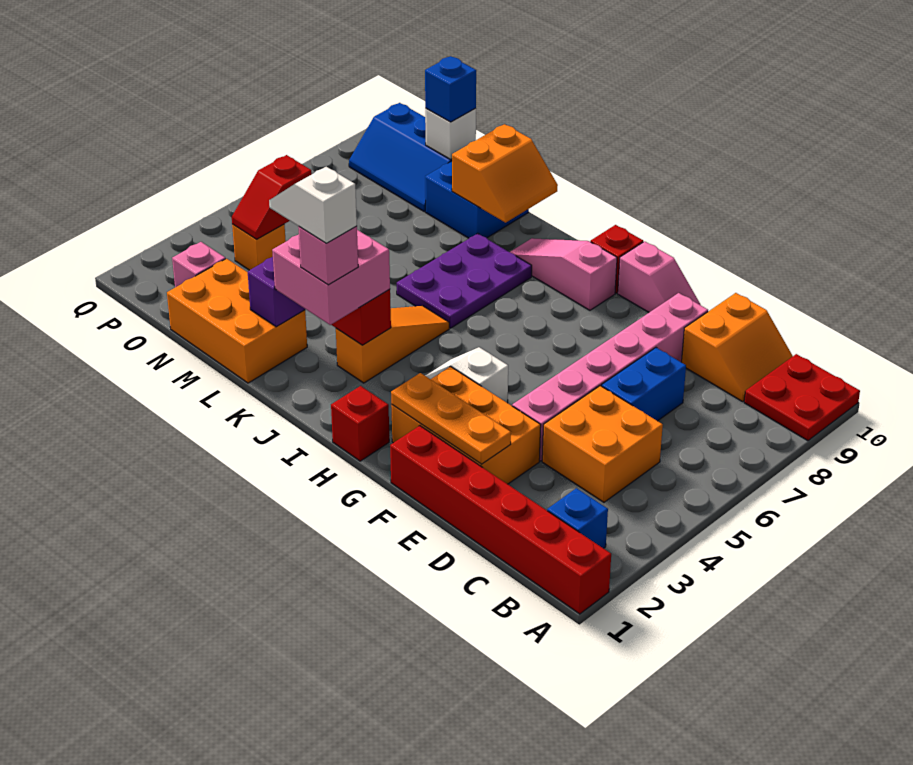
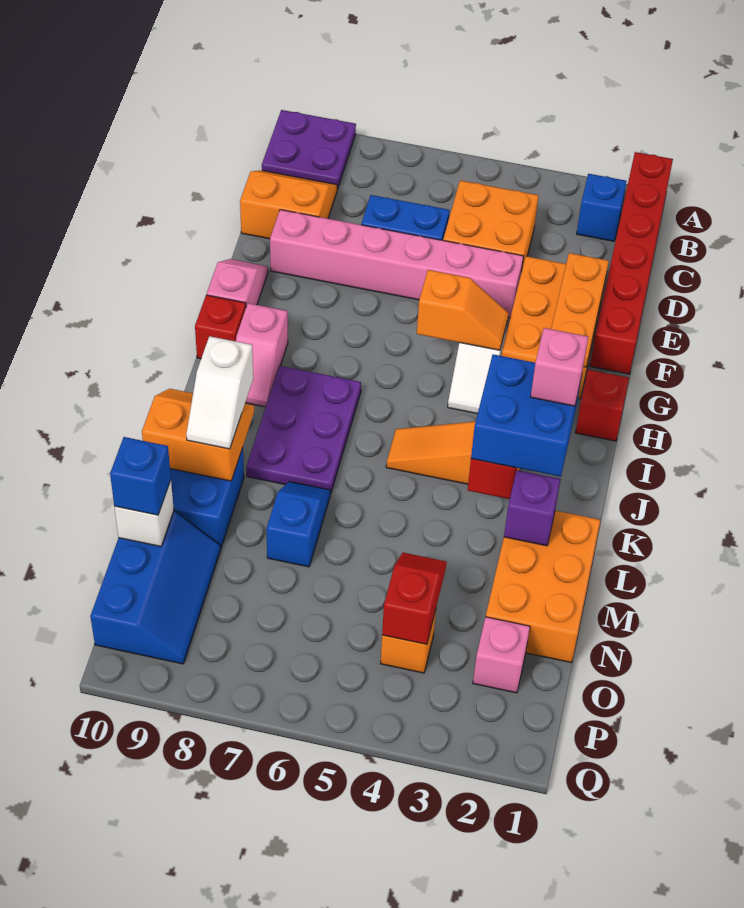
red plate A9:B10 level 1 -> purple plate A9:B10 level 1
none -> orange slope G4:G5 level 2 top 5
pink slope H9:J9 level 1 top H -> pink slope H9:I9 level 1 top H
pink brick J2:K3 level 3 -> blue brick J2:K3 level 3
white slope J2:K2 level 5 top J -> white slope K9:L9 level 3 top K
purple plate J6:K8 level 1 -> purple plate I7:K8 level 1
none -> blue slope L7:M7 level 1 top M
red slope O4:O5 level 2 top 5 -> red slope N4:O4 level 2 top O

